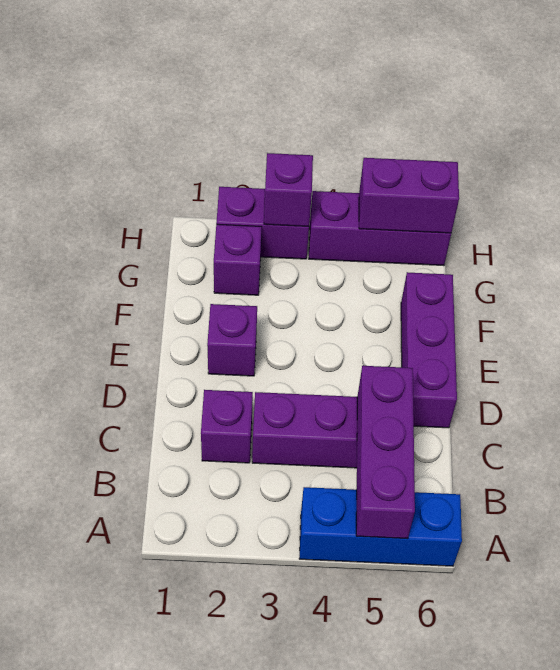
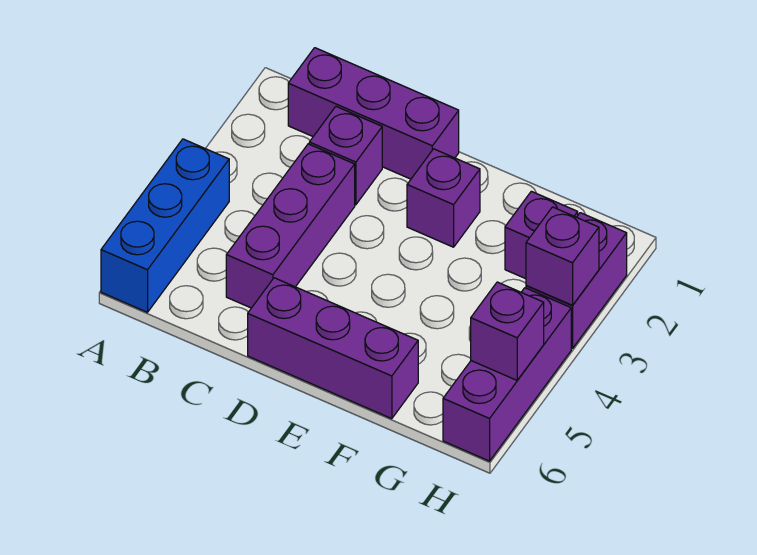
purple brick A5:C5 level 2 -> purple brick B1:D1 level 1
purple brick H5:H6 level 2 -> purple brick H5 level 2

